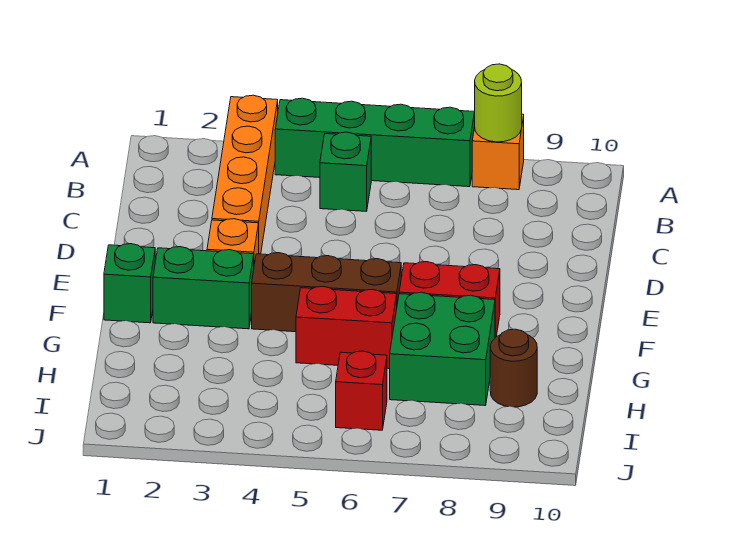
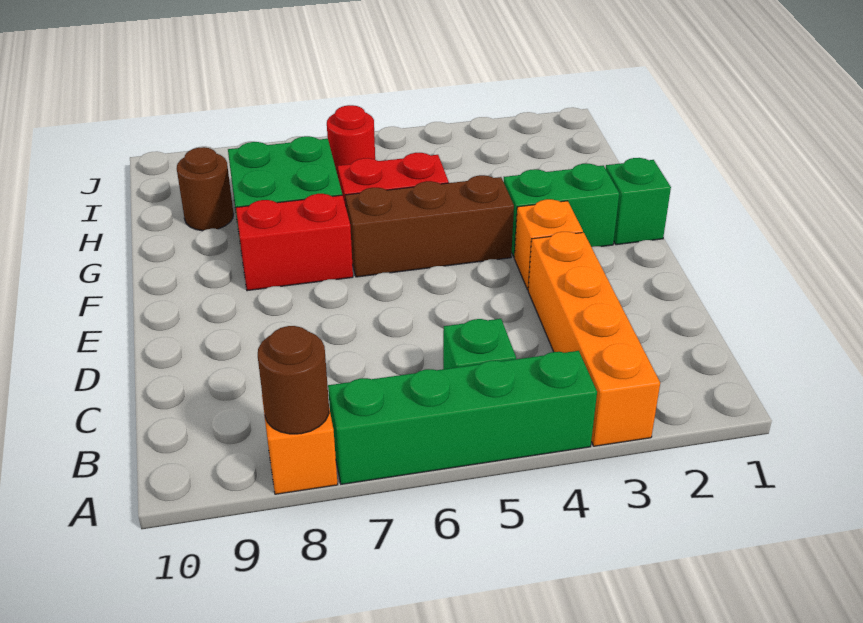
lime round brick A8 level 2 -> brown round brick A8 level 2
red brick I6 level 1 -> red round brick I6 level 1

